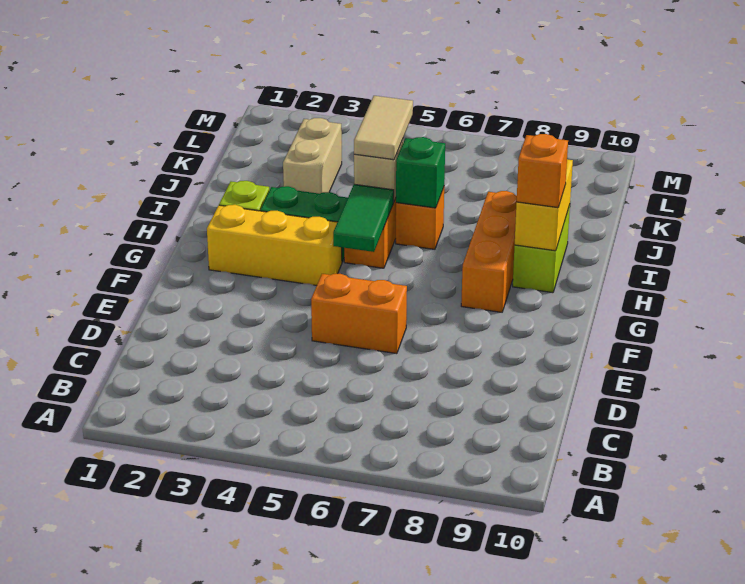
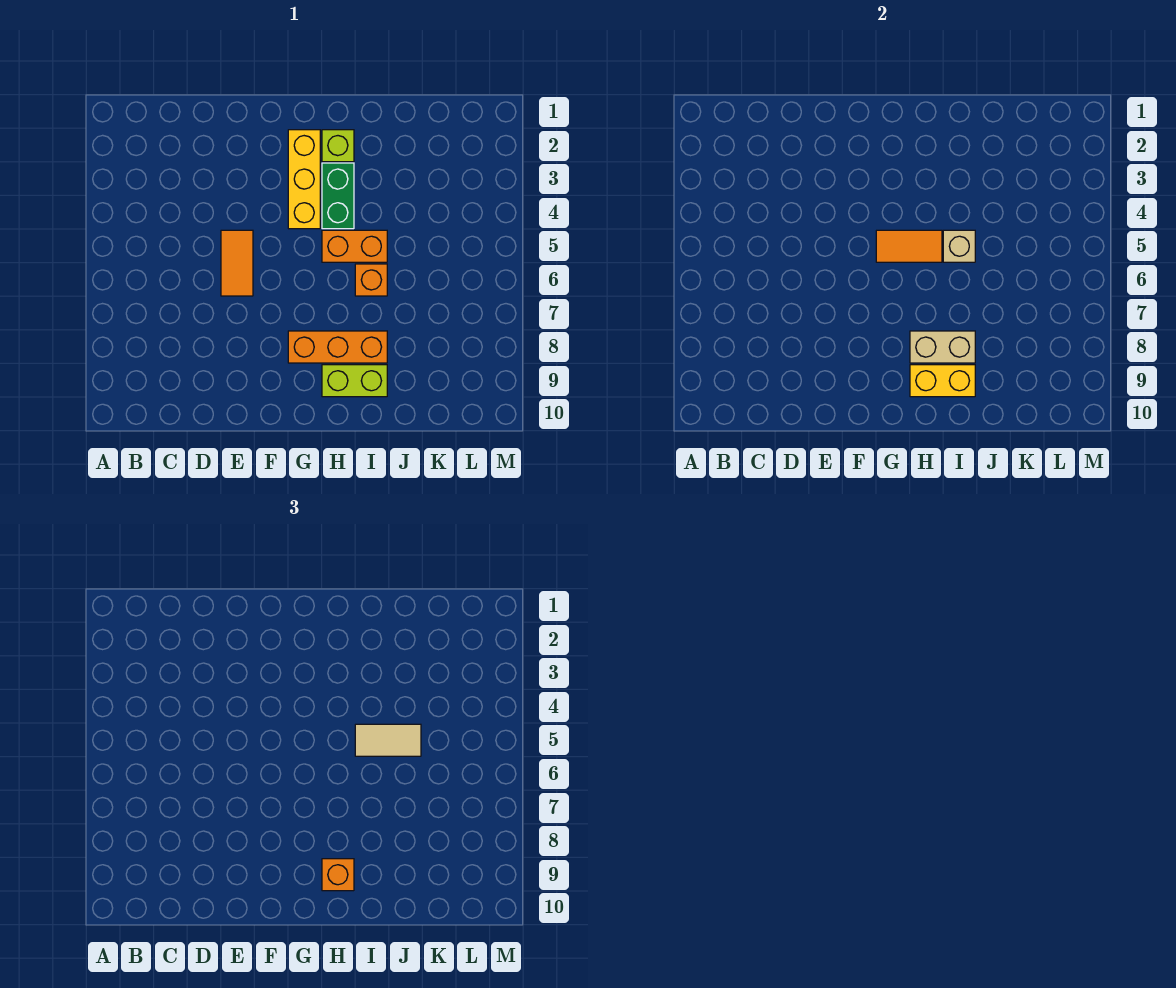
orange brick E5:E6 level 1 -> orange tile E5:E6 level 1
green tile G5:H5 level 2 -> orange tile G5:H5 level 2
green brick I6 level 2 -> none
tan brick J3:K3 level 1 -> tan brick H8:I8 level 2

